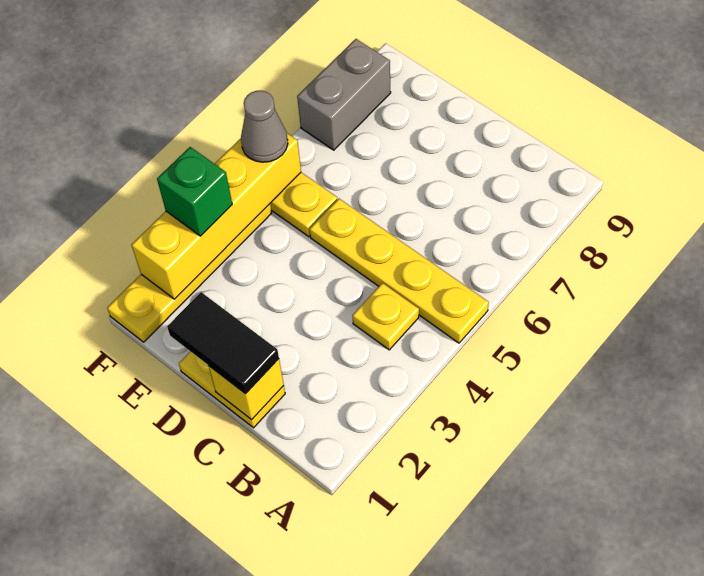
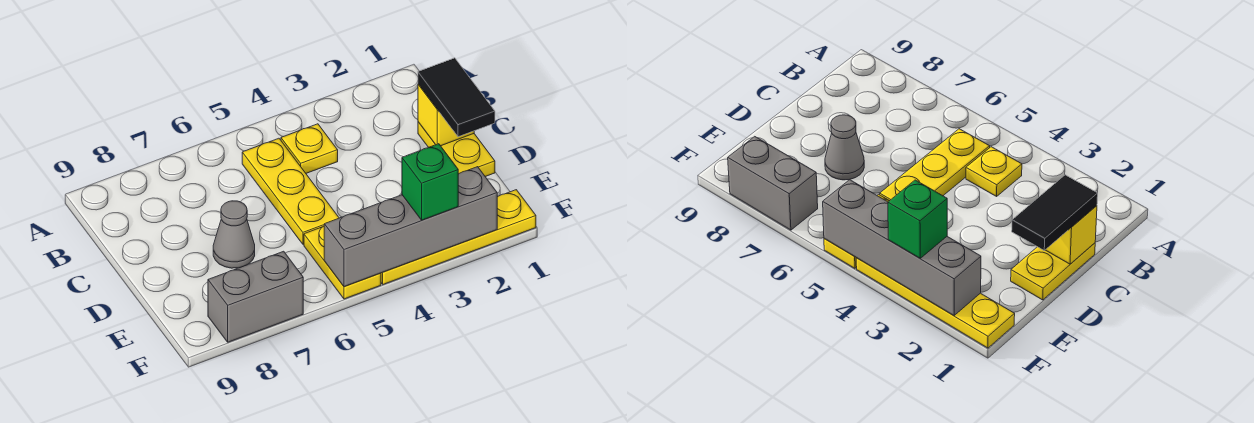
yellow plate A5:D5 level 1 -> yellow plate B5:D5 level 1
yellow brick F2:F5 level 2 -> grey brick F2:F5 level 2
grey cone F5 level 3 -> grey cone D7 level 1

